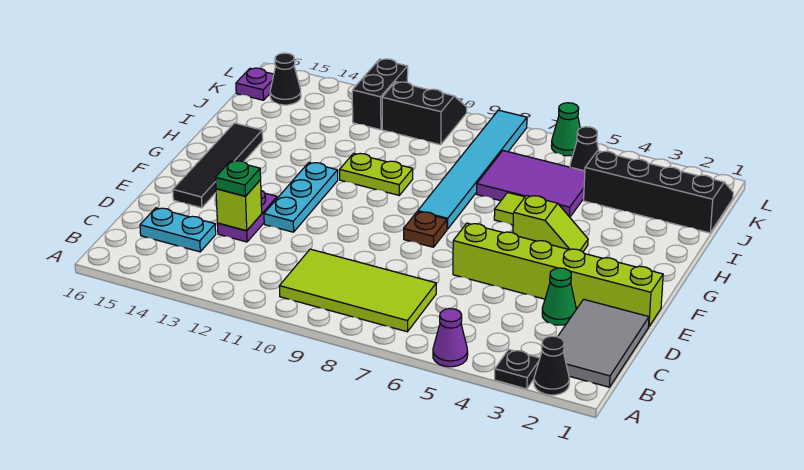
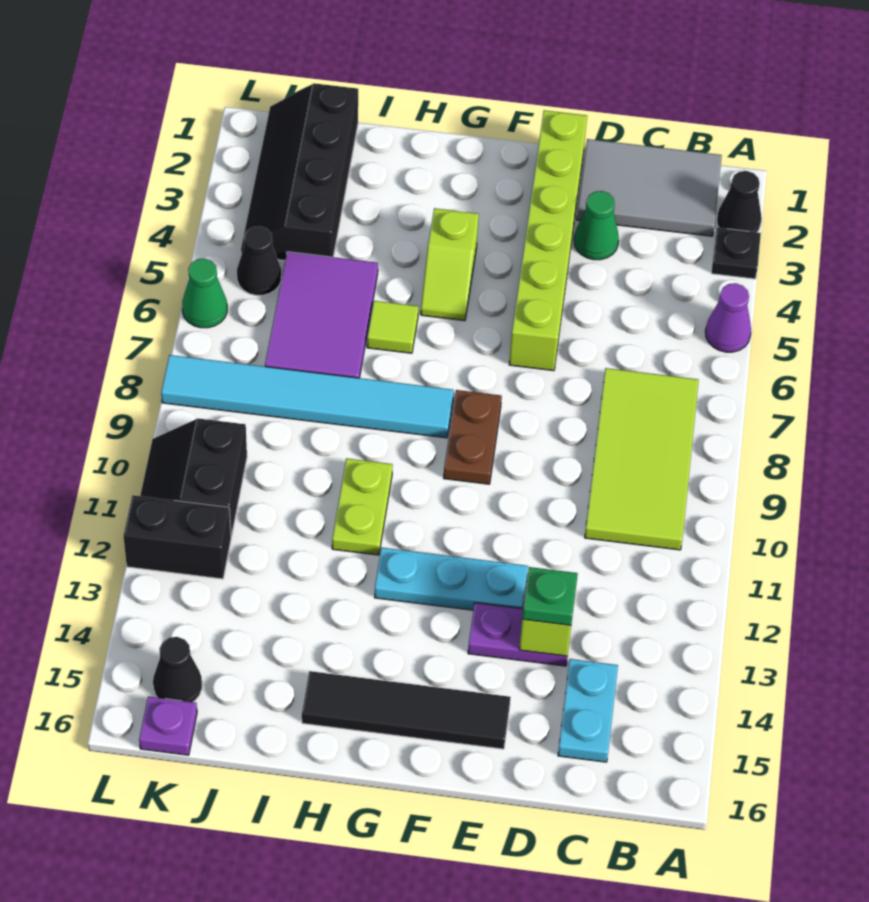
brown plate F8 level 1 -> brown plate F8:F9 level 1
lime slope G4:G5 level 1 top 5 -> lime slope G4:G5 level 1 top 4

